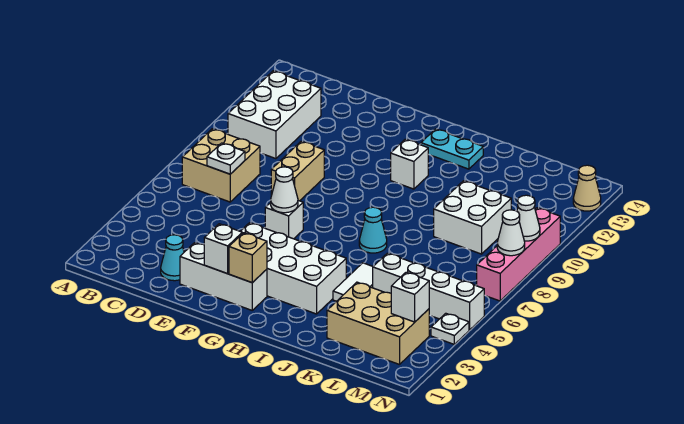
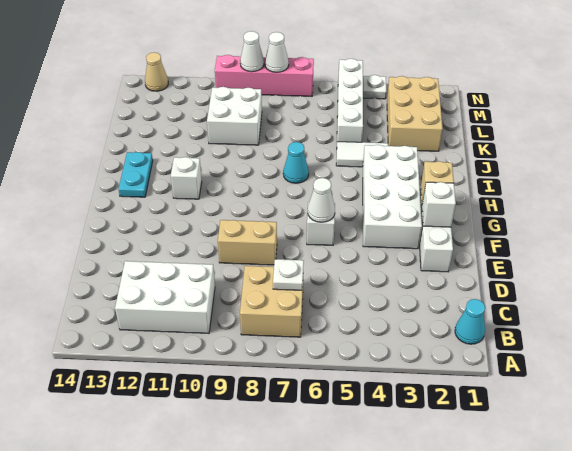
cyan cone D2 level 1 -> cyan cone B1 level 1
white brick M3 level 2 -> none

